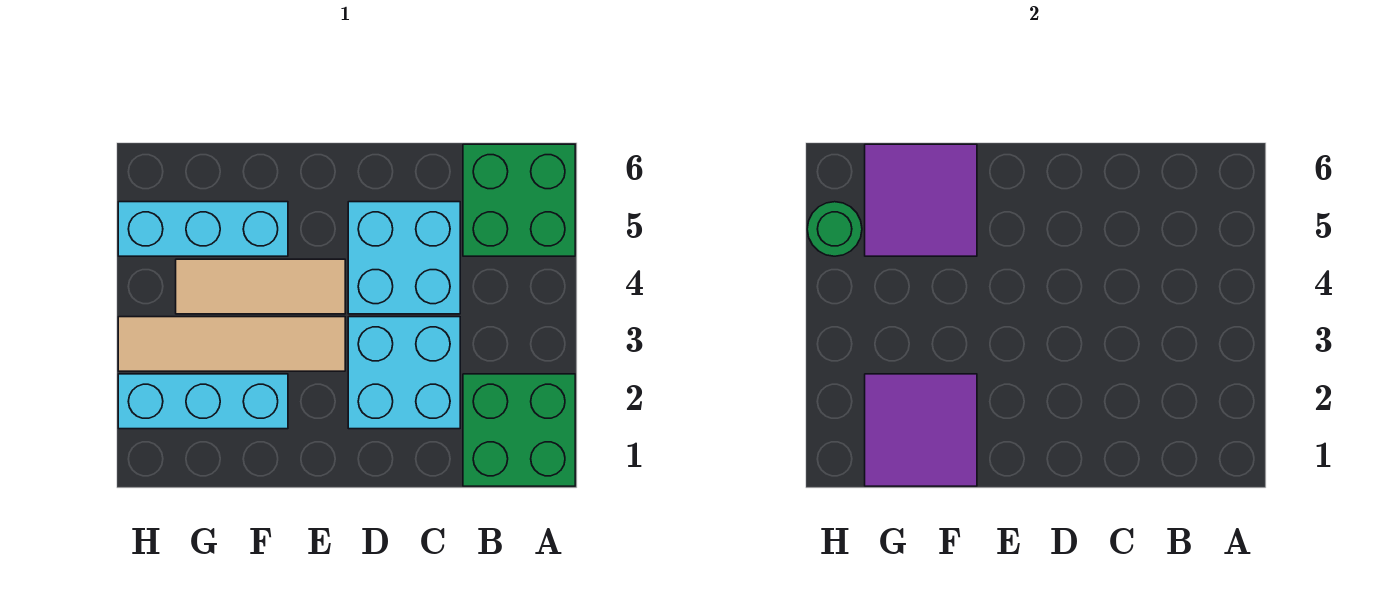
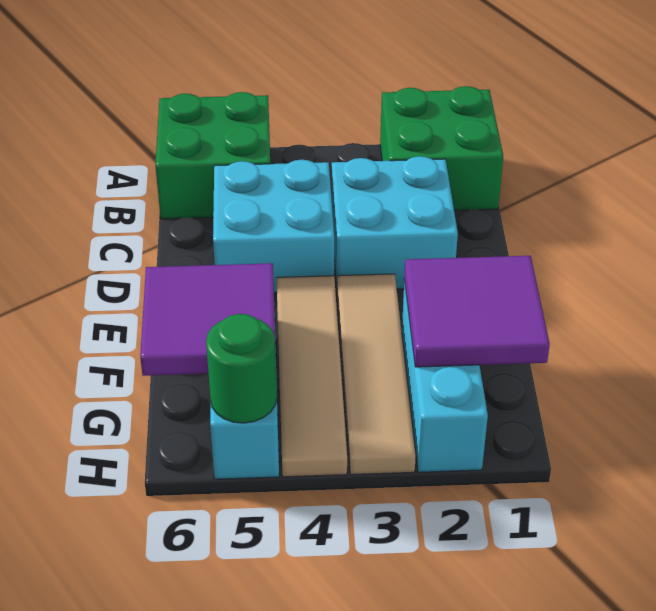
tan tile E4:G4 level 1 -> tan tile E4:H4 level 1

